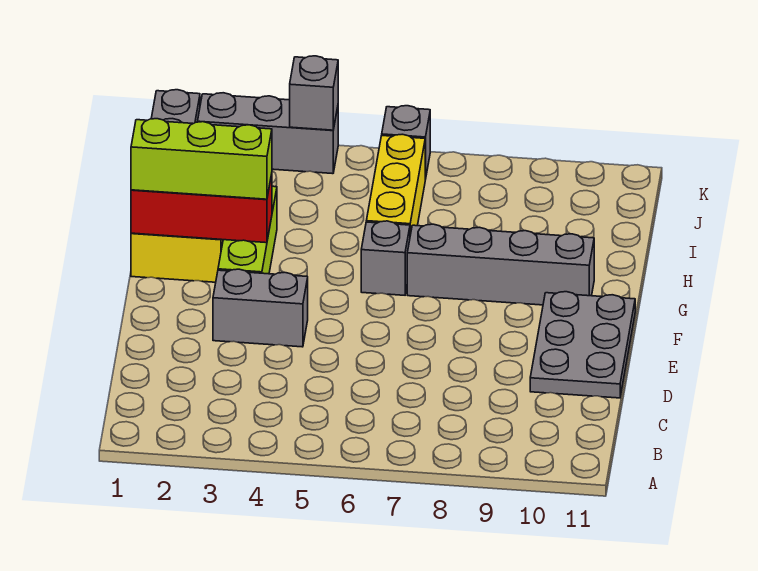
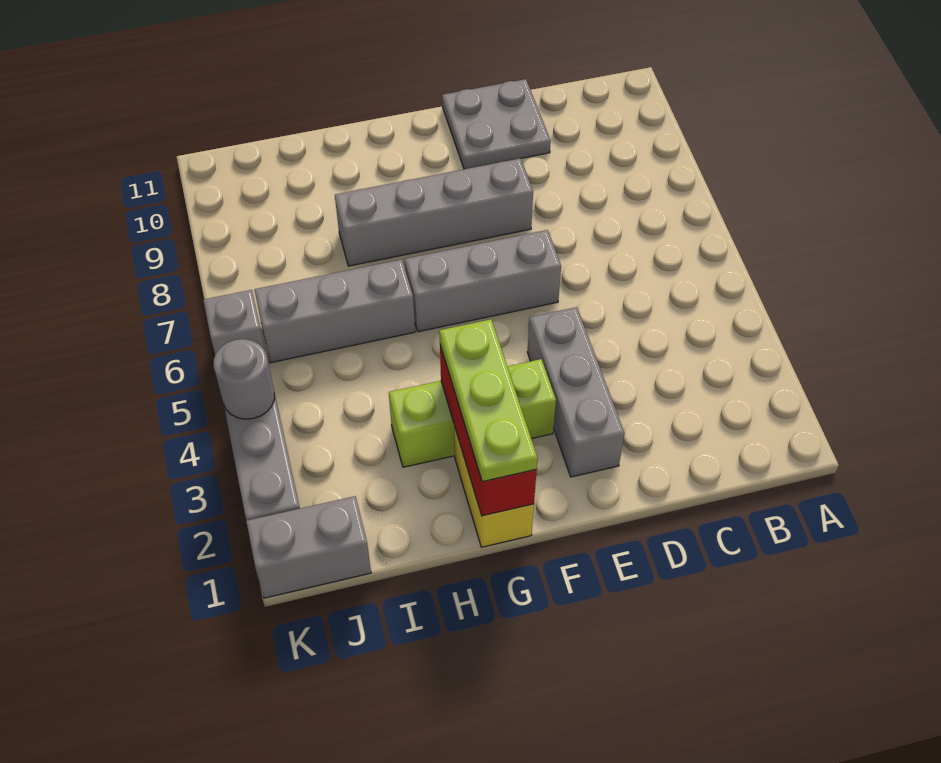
grey plate D10:F11 level 1 -> grey plate D10:E11 level 1
grey brick E3:E4 level 1 -> grey brick E2:E4 level 1
lime brick G1:G3 level 3 -> lime plate G1:G3 level 3
grey brick G6 level 1 -> grey brick E6:G6 level 1
grey brick G7:G10 level 1 -> grey brick E8:H8 level 1
yellow brick H6:J6 level 1 -> grey brick H6:J6 level 1
grey brick K4 level 2 -> grey round brick K4 level 2

